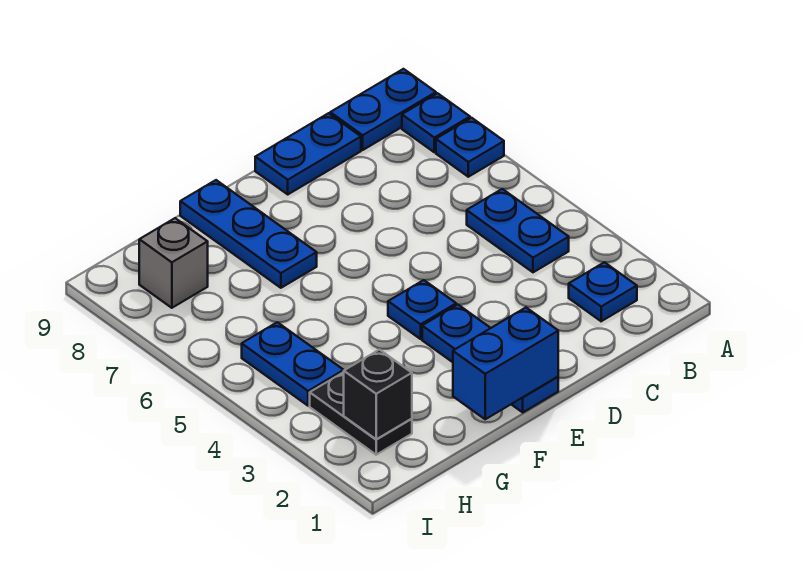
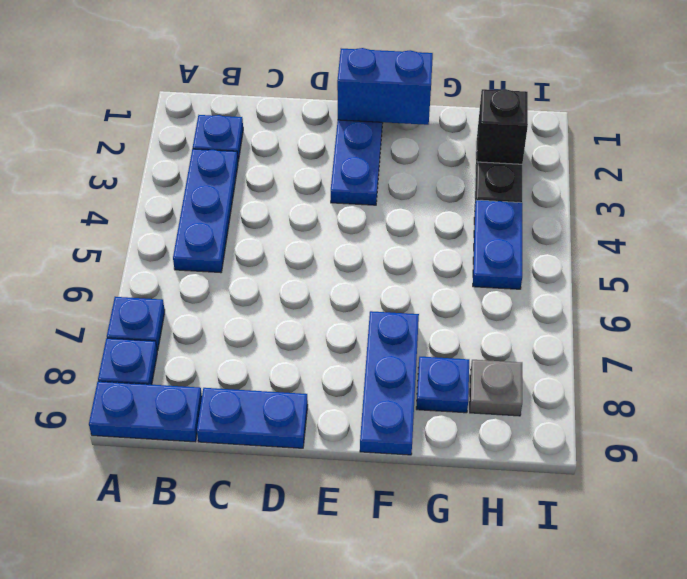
blue plate B4:B5 level 1 -> blue plate B3:B5 level 1
blue plate E4 level 1 -> blue plate G8 level 1
grey brick H8 level 1 -> grey plate H8 level 1

